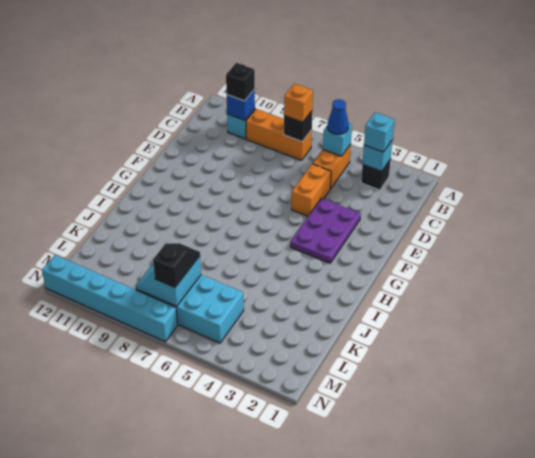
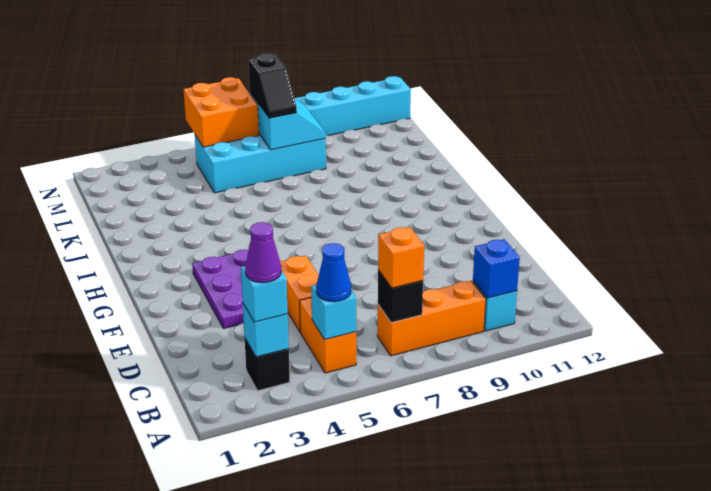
none -> purple cone B3 level 4
black brick B10 level 3 -> none
none -> orange brick M5:N6 level 2

